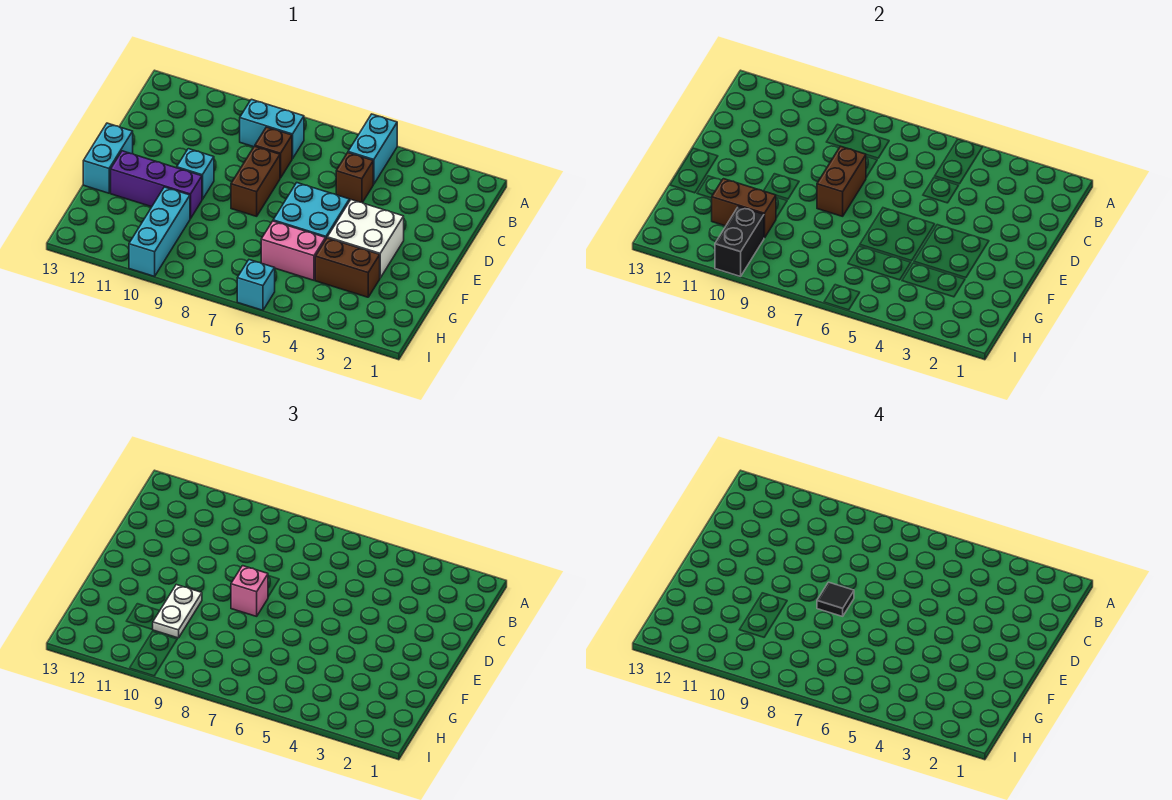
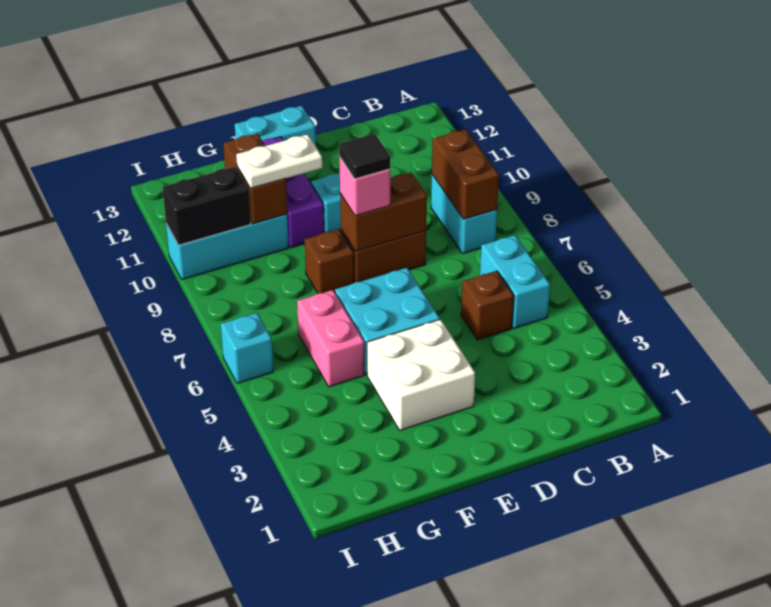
cyan brick A5:B5 level 1 -> cyan brick B5:B6 level 1
brown brick C8 level 1 -> brown brick F8 level 1
brown brick G3:G4 level 1 -> brown brick B8:B9 level 2

